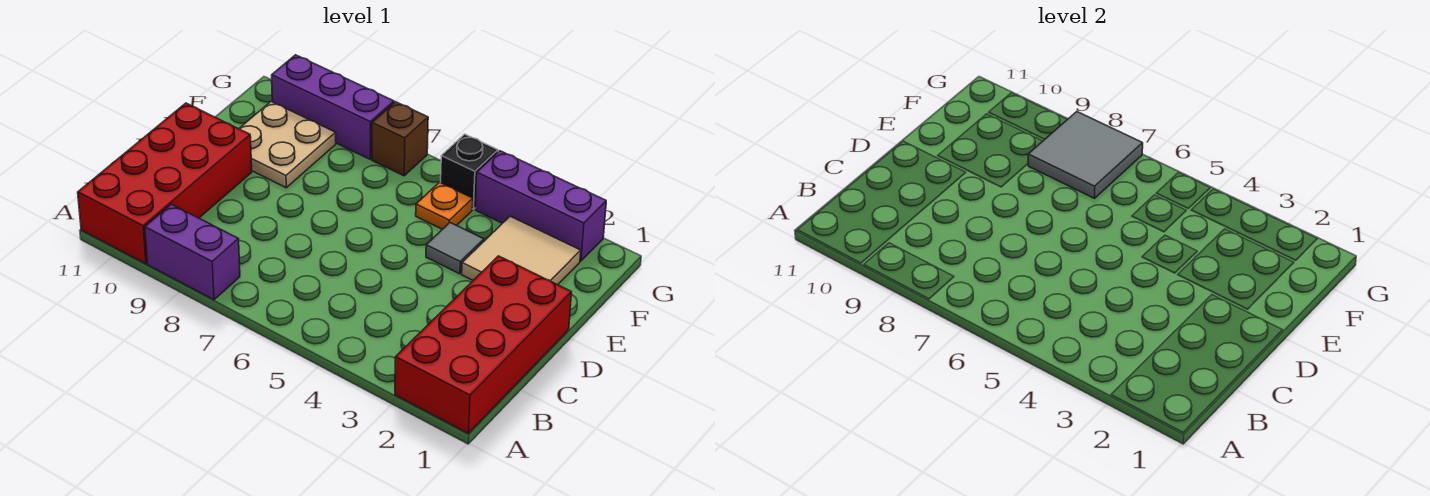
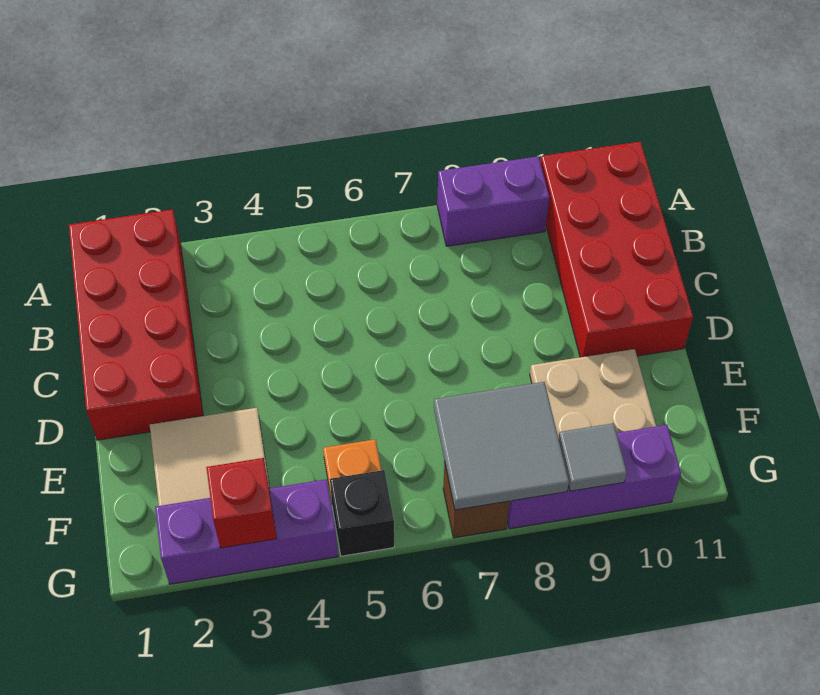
grey tile E4 level 1 -> grey tile G9 level 2
none -> red brick G3 level 2

